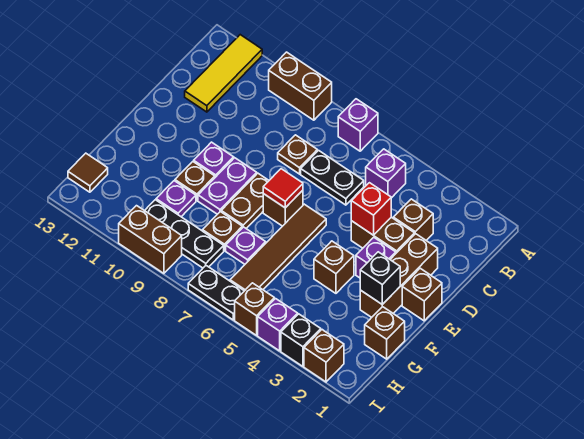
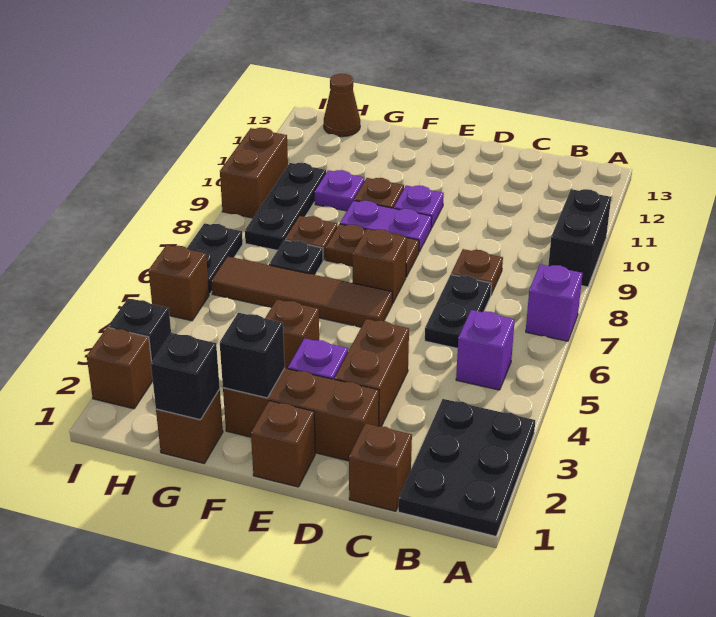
none -> black plate A1:B3 level 1
brown brick A9:A10 level 1 -> black brick A9:A10 level 1
yellow tile A12:C12 level 1 -> none
brown brick C3 level 1 -> brown brick C1 level 1
red brick D4 level 2 -> none
red tile E7 level 2 -> none
none -> black brick G1 level 2
purple plate G7 level 1 -> black plate G7 level 1
brown tile H13 level 1 -> brown cone H13 level 1
purple brick I4 level 1 -> none

